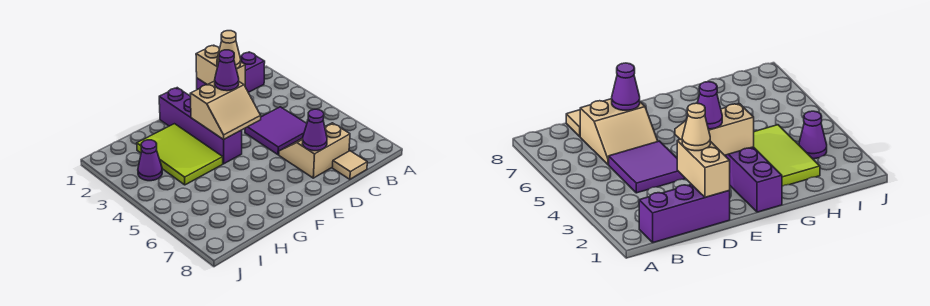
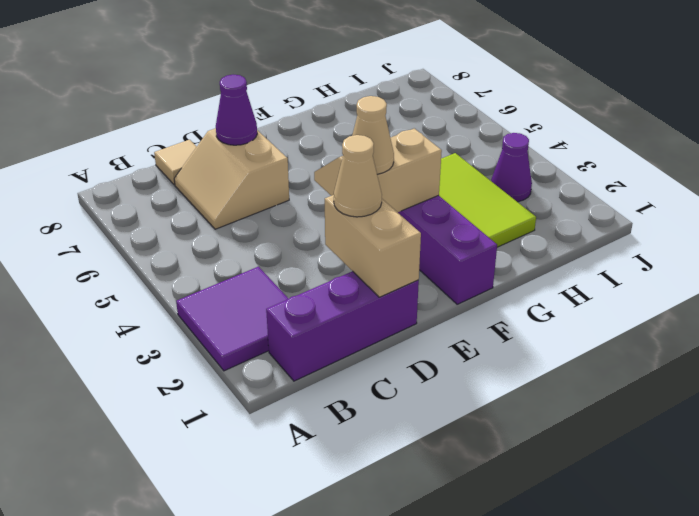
purple tile C4:D5 level 1 -> purple tile A2:B3 level 1
tan slope C6:D7 level 1 top 7 -> tan slope C6:D7 level 1 top D
purple cone E3 level 3 -> tan cone E3 level 3

